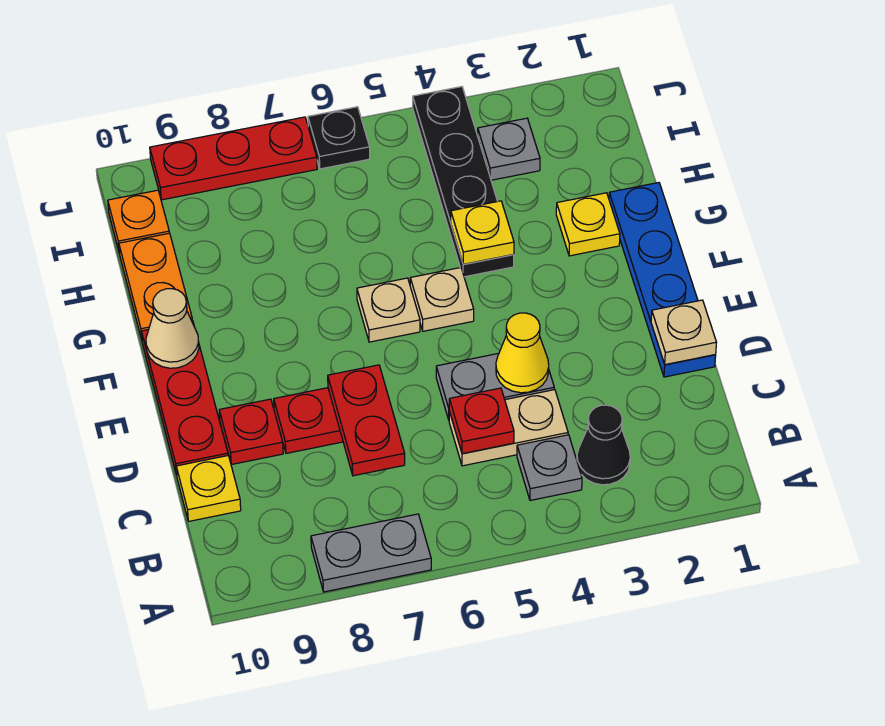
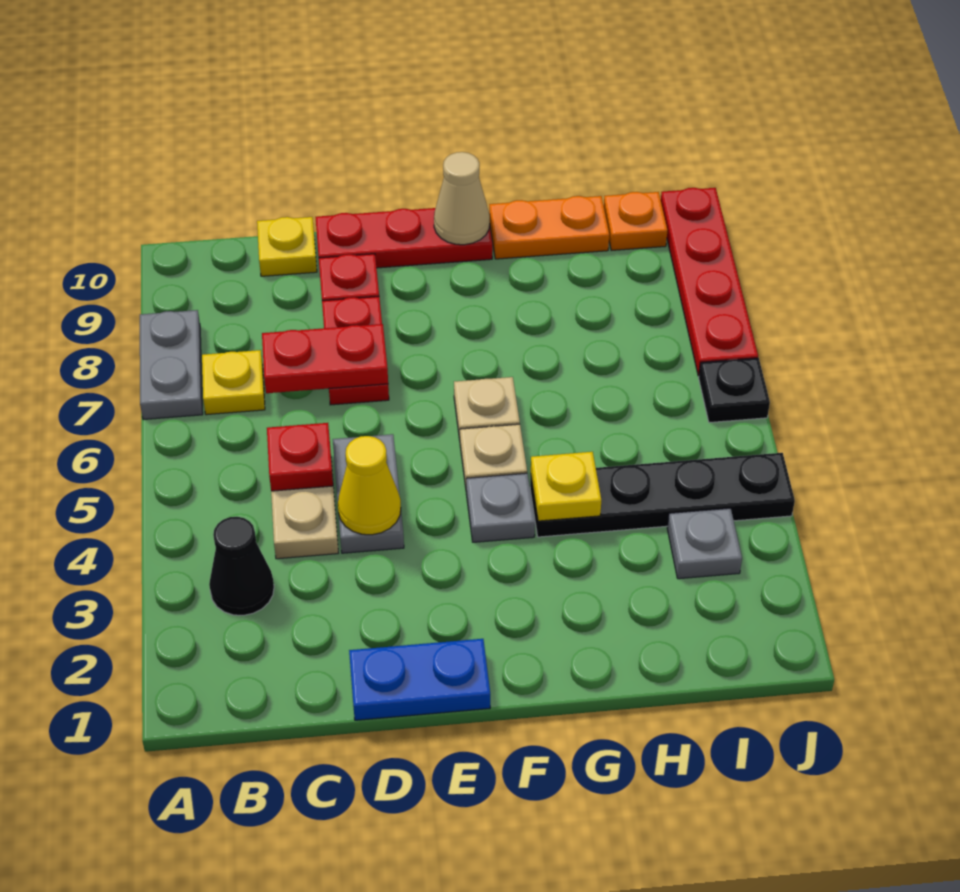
grey plate B4 level 1 -> grey plate F4 level 1
blue plate D1:G1 level 1 -> blue plate D1:E1 level 1
tan plate D1 level 2 -> none
yellow plate G2 level 1 -> yellow plate B7 level 1
red plate J7:J9 level 1 -> red plate J7:J10 level 1

